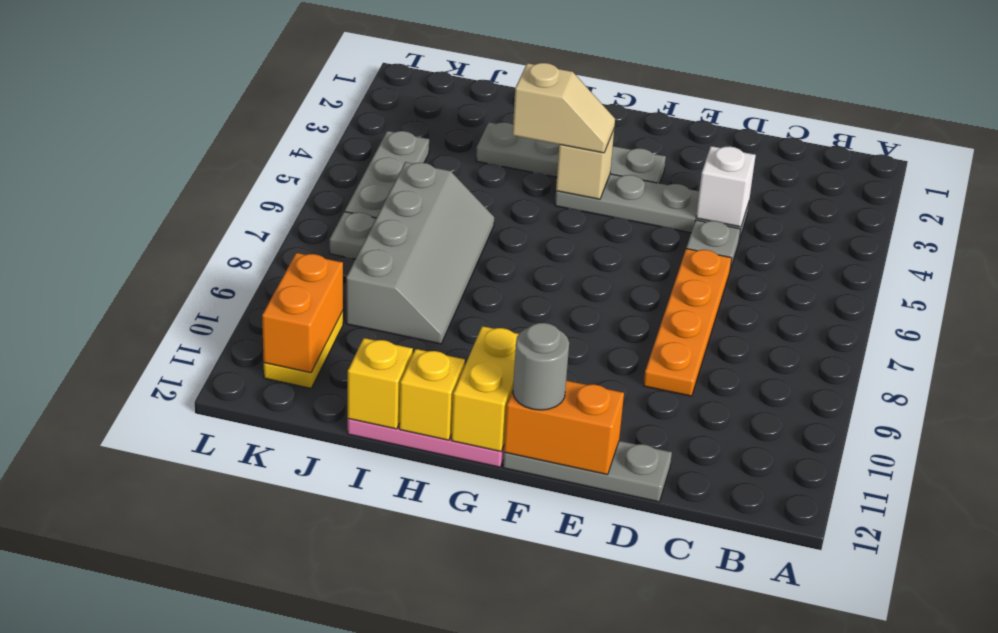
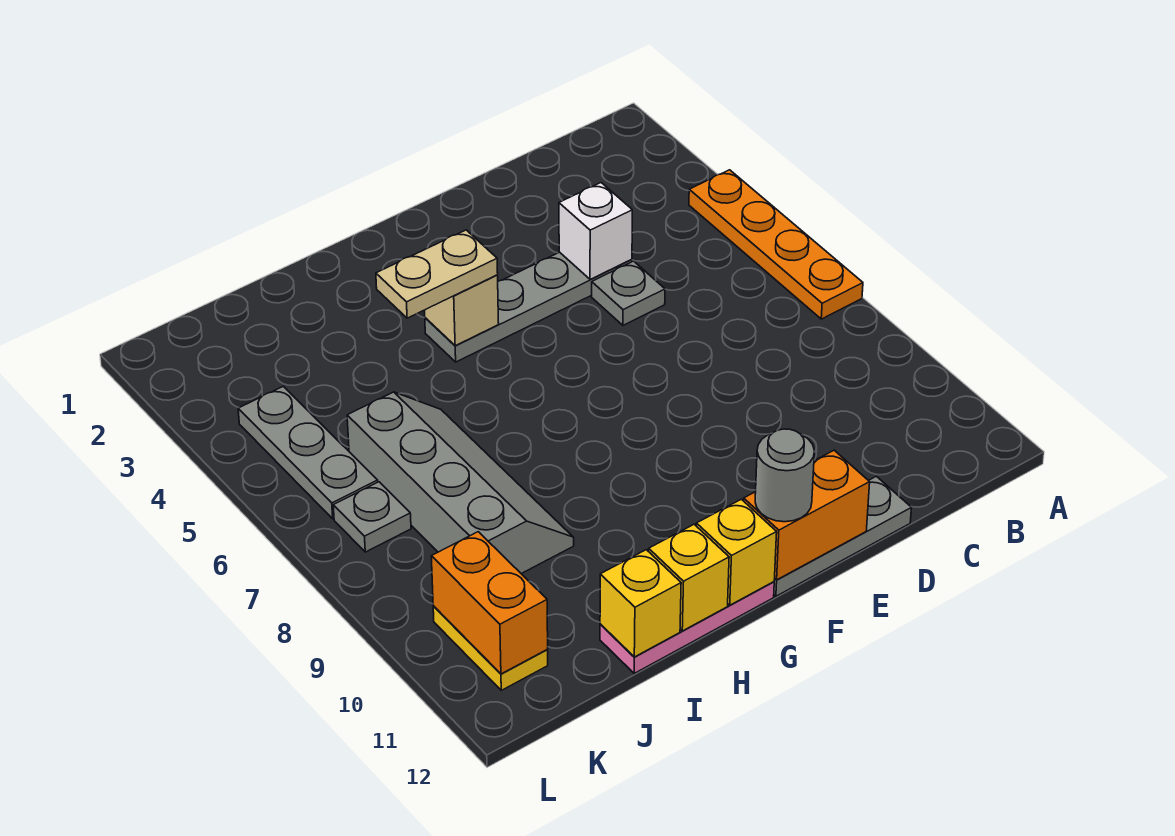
orange plate D6:D9 level 1 -> orange plate A4:A7 level 1
grey plate F3:I3 level 1 -> none
tan slope G4:H4 level 3 top H -> tan plate G4:H4 level 3
yellow brick G11:G12 level 2 -> yellow brick G12 level 2

